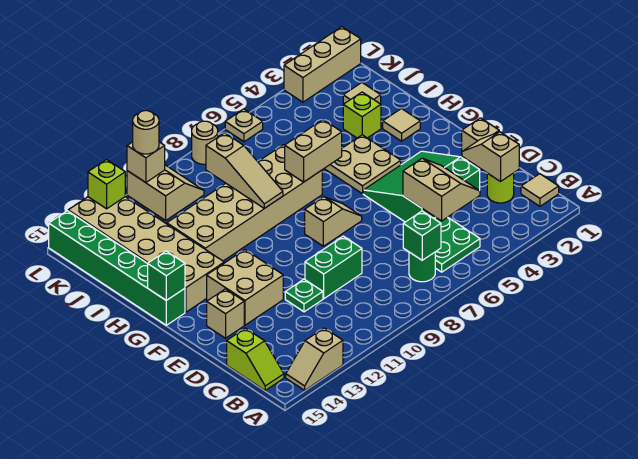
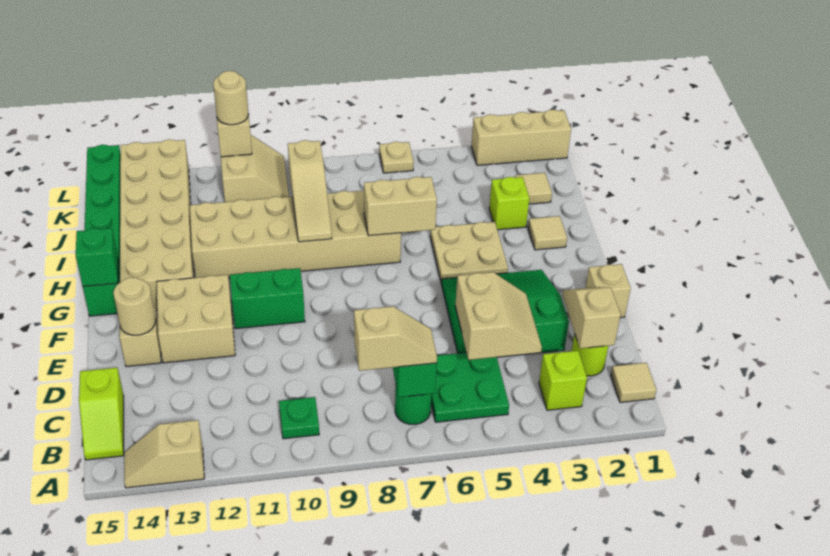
green brick D9:D10 level 1 -> green brick F10:F11 level 1
green plate D11 level 1 -> green plate B10 level 1
tan slope F7:F8 level 1 top 8 -> tan slope B7:B8 level 3 top 8
tan round brick L8 level 1 -> tan round brick E14 level 2
lime brick L13 level 2 -> lime brick B3 level 1

